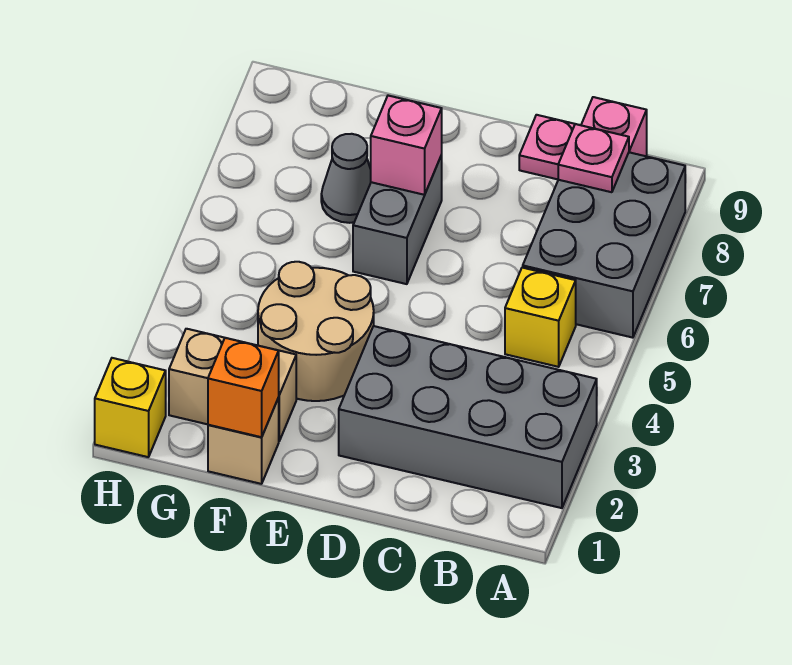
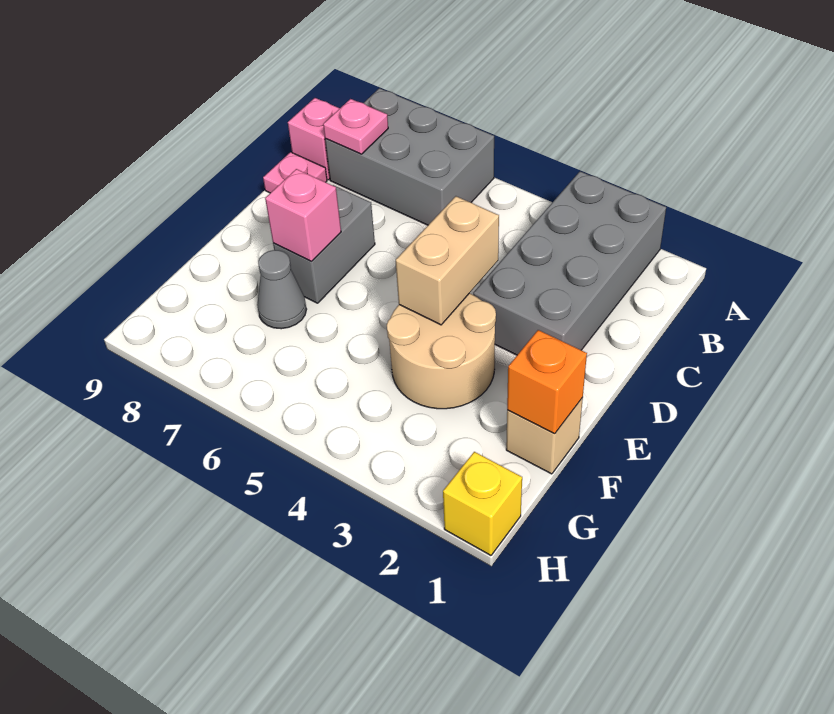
yellow brick B5 level 1 -> none
grey brick E6:E7 level 1 -> grey brick D7:E7 level 1
tan brick F2:G2 level 1 -> tan brick D4:E4 level 2

